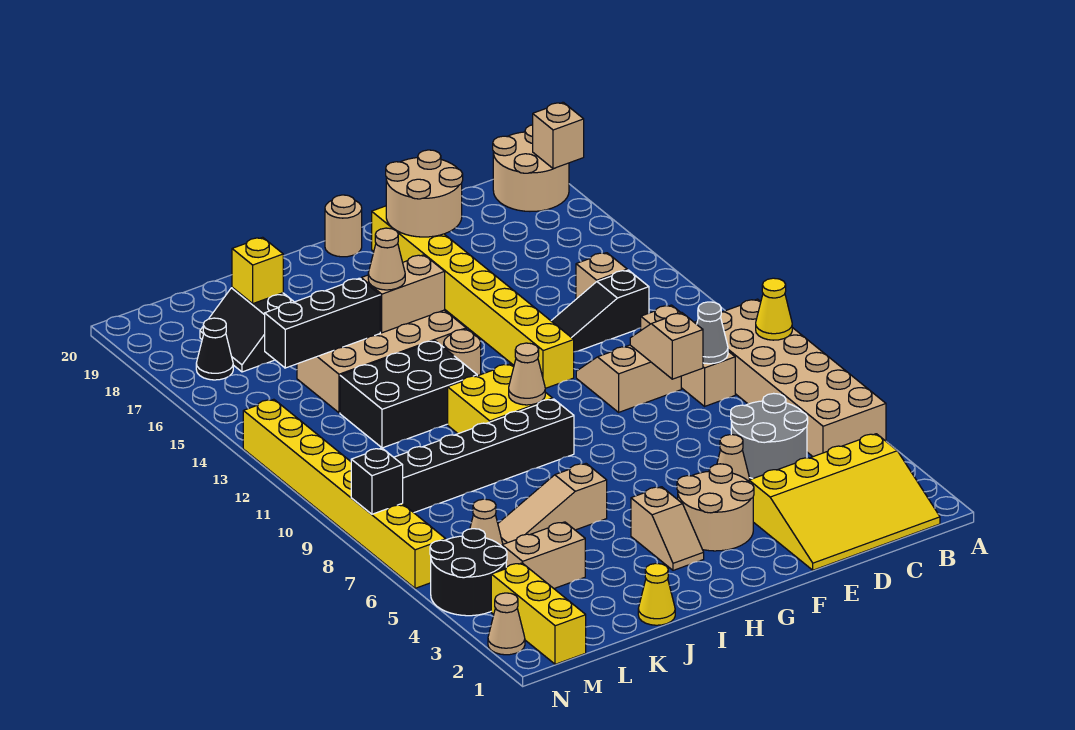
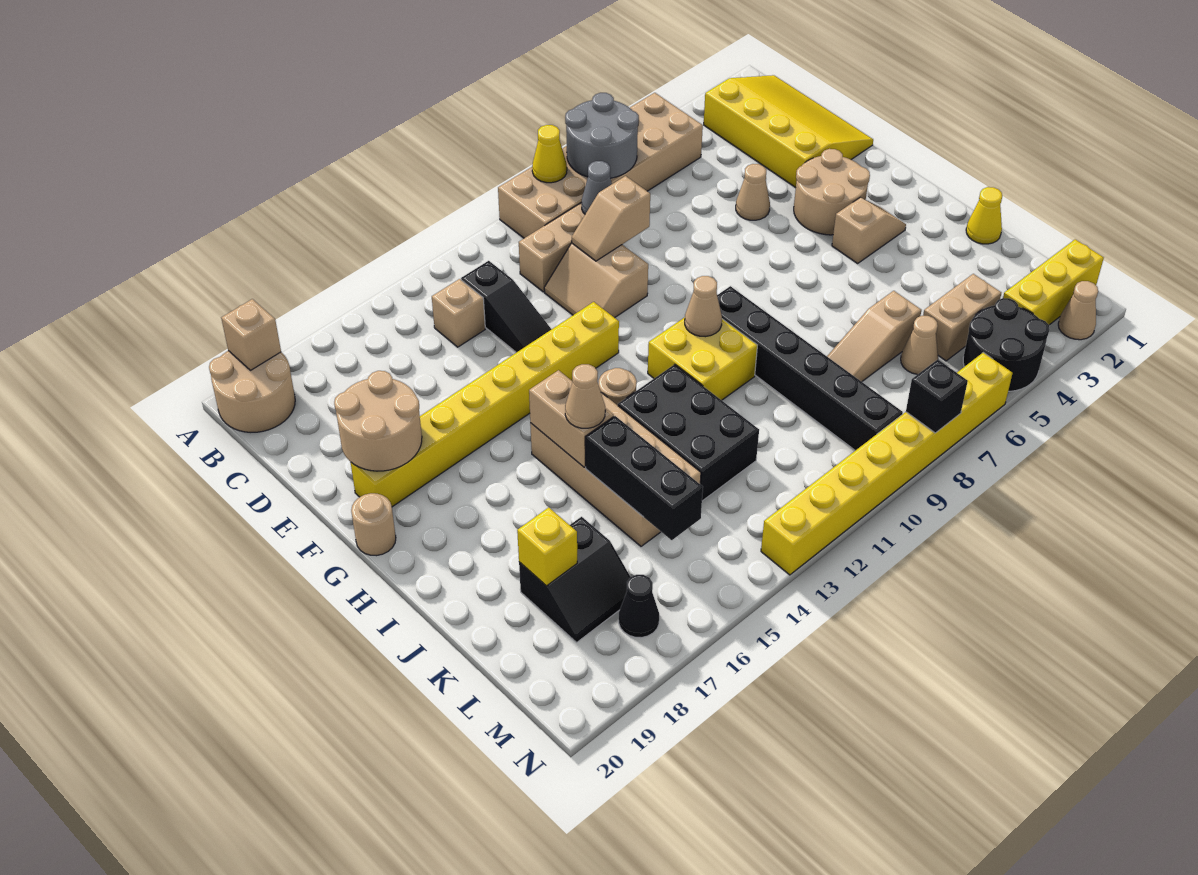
grey round brick C5:D6 level 1 -> grey round brick A7:B8 level 2
tan slope I6:K6 level 1 top I -> tan slope K6:K8 level 1 top 6
tan brick K4:L4 level 1 -> tan brick L4:L5 level 1

